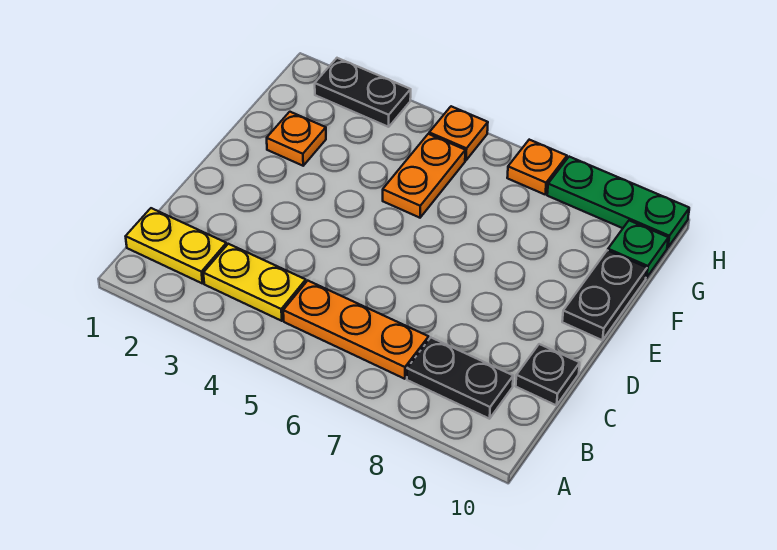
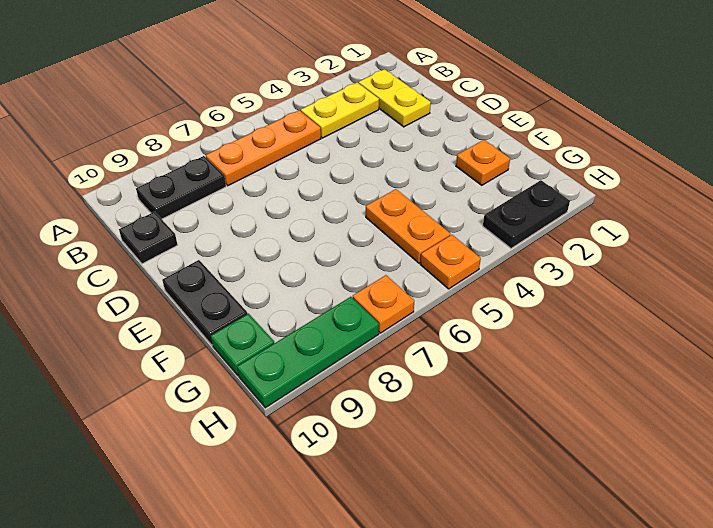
yellow plate B1:B2 level 1 -> yellow plate B2:C2 level 1

